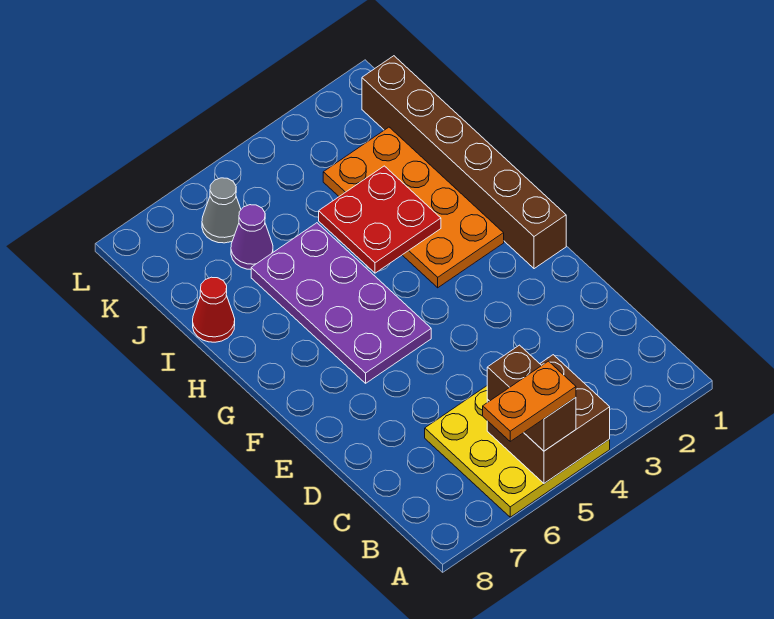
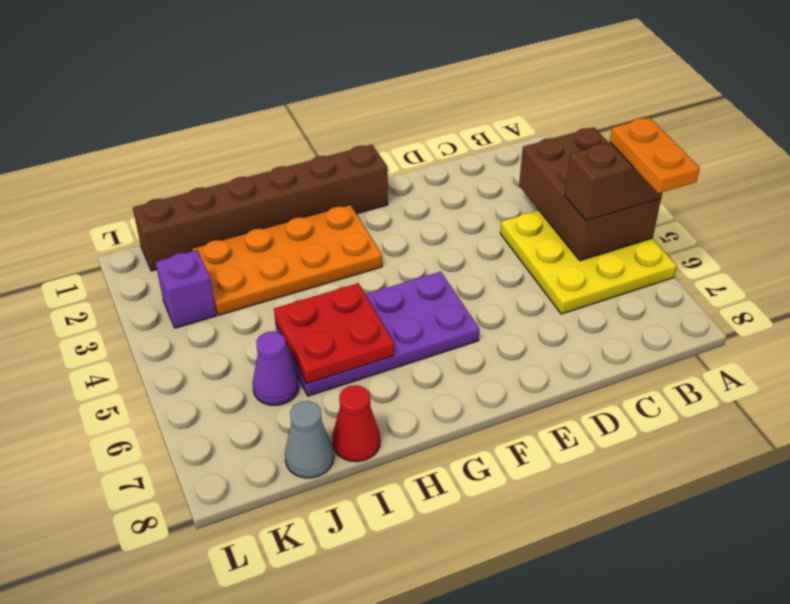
brown brick A4:B5 level 2 -> brown brick A3:B5 level 2
red plate H3:I4 level 2 -> red plate H5:I6 level 2
none -> purple brick K3 level 1
grey cone K6 level 1 -> grey cone J8 level 1

